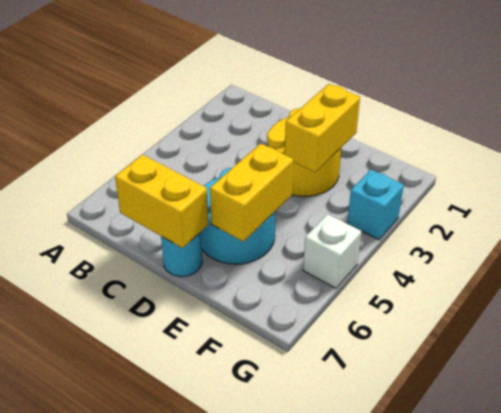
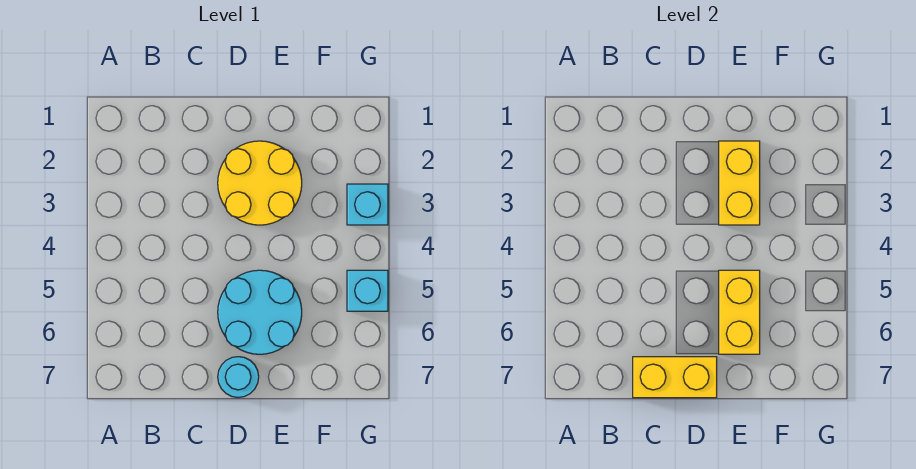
white brick G5 level 1 -> cyan brick G5 level 1

